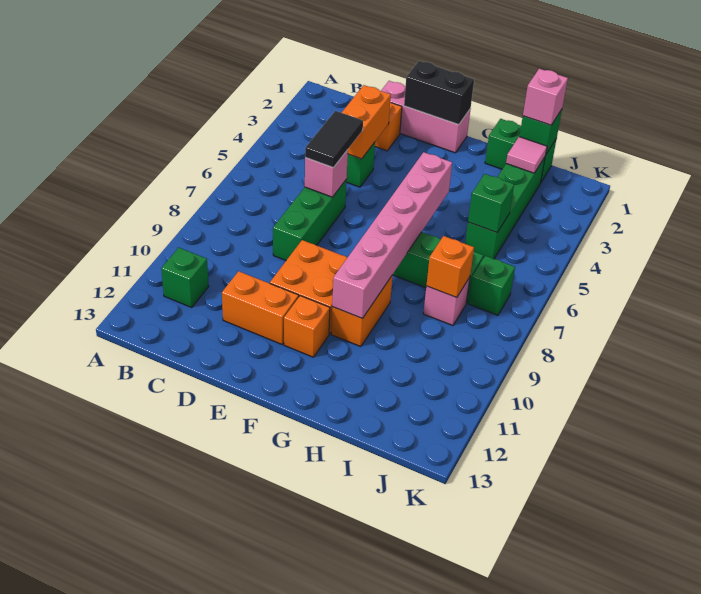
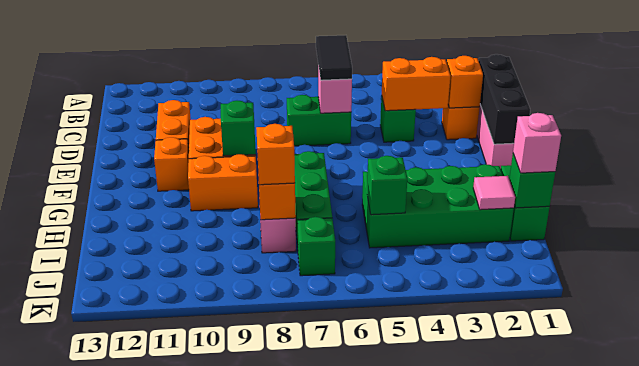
green brick B11 level 1 -> green brick F9 level 2
none -> orange brick D2 level 2
black tile D5:D6 level 3 -> black tile C6:D6 level 3
green brick D6:D8 level 1 -> green brick D6:D7 level 1
black brick E1:F1 level 2 -> black brick D1:F1 level 2
pink brick G5:G10 level 2 -> none
green brick I2:I5 level 1 -> green brick H2:I5 level 1
none -> orange brick I8 level 3

